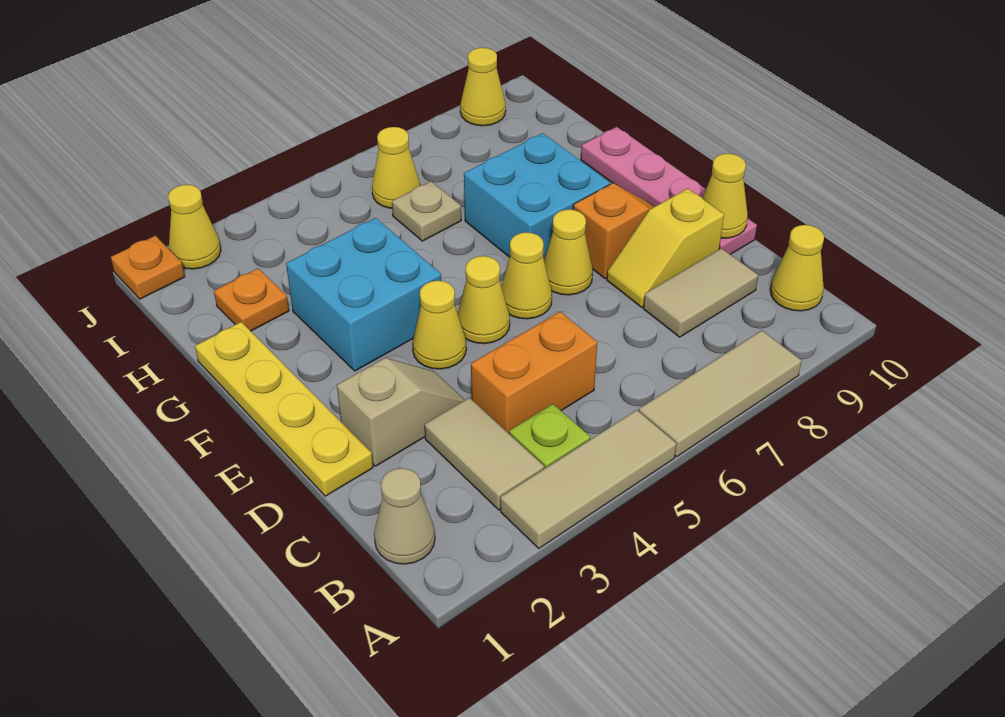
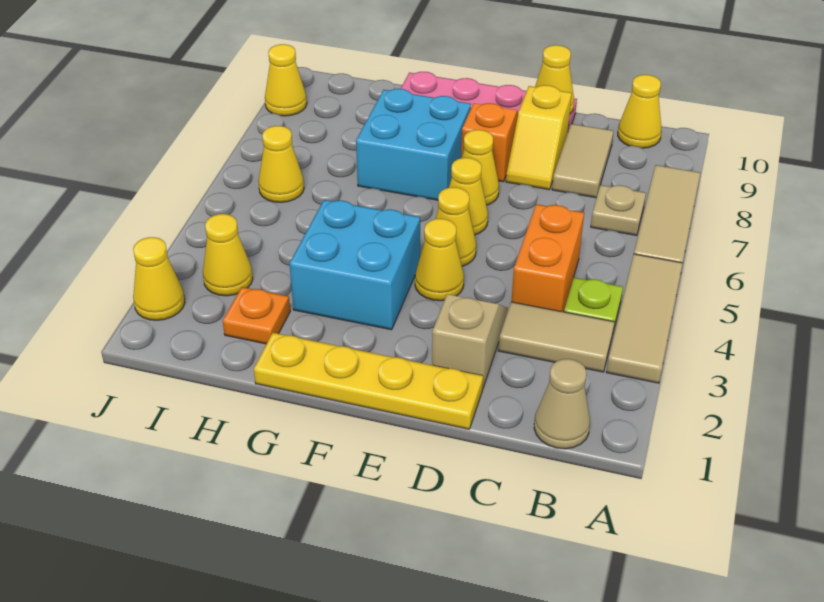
tan plate H6 level 1 -> tan plate B7 level 1
none -> yellow cone I3 level 1
orange plate J1 level 1 -> none

